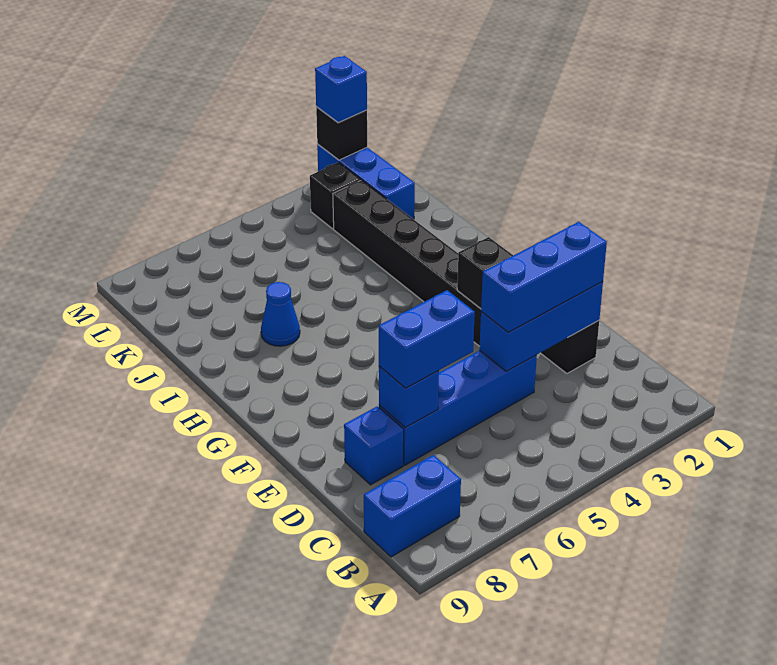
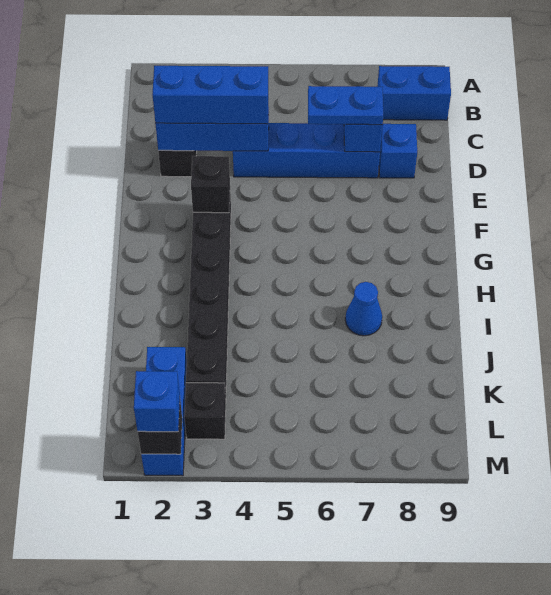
blue brick D6:D7 level 3 -> blue plate D6:D7 level 3

